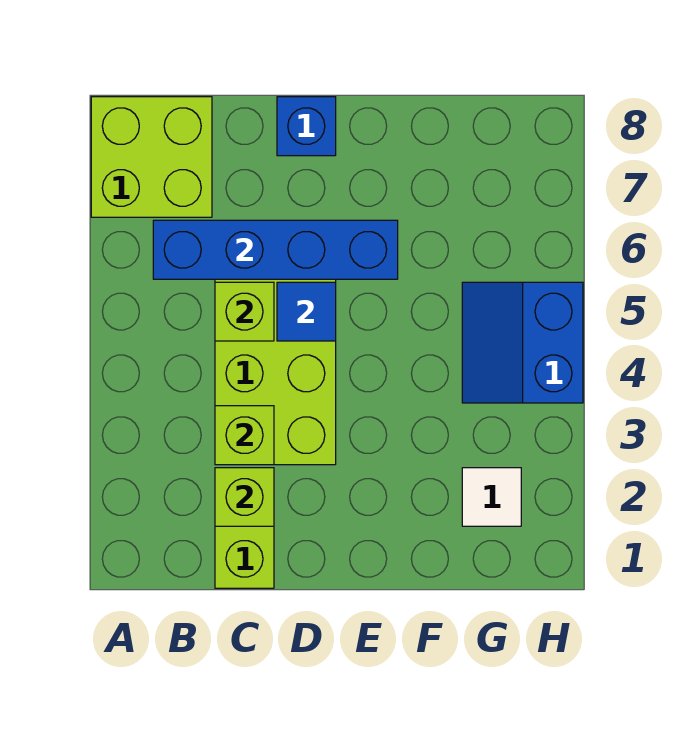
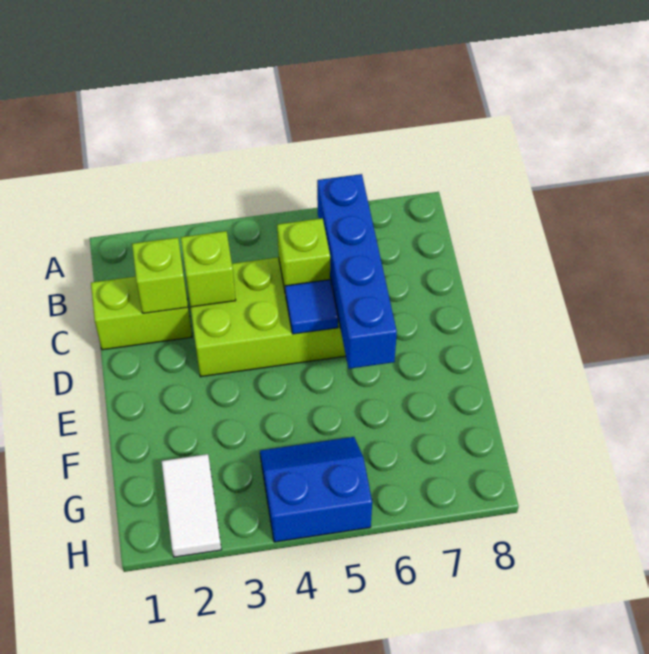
lime brick A7:B8 level 1 -> none
blue brick D8 level 1 -> none
white tile G2 level 1 -> white tile G2:H2 level 1

